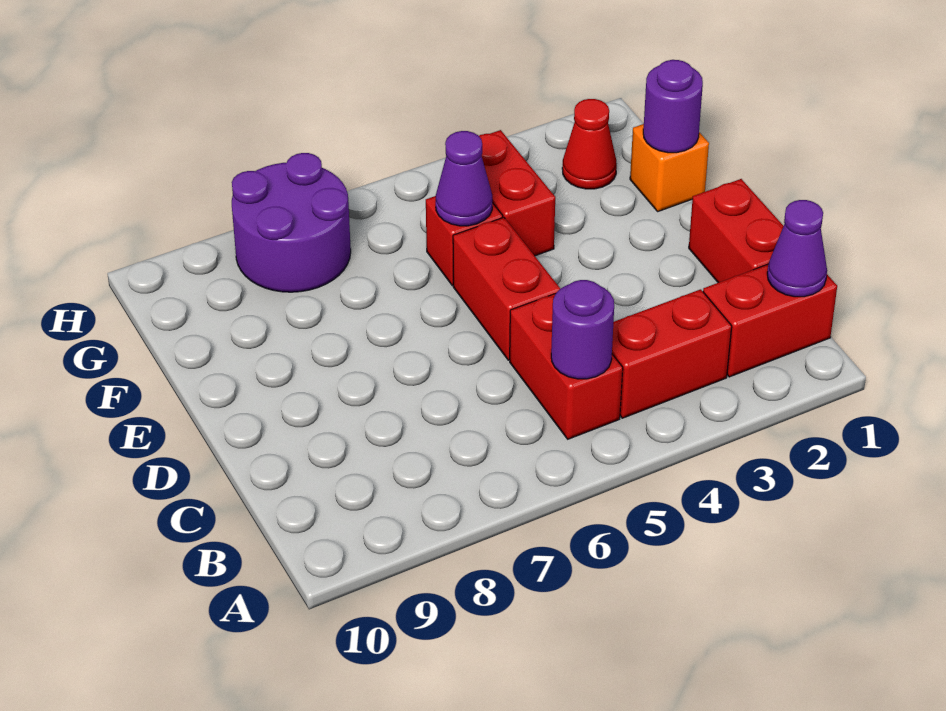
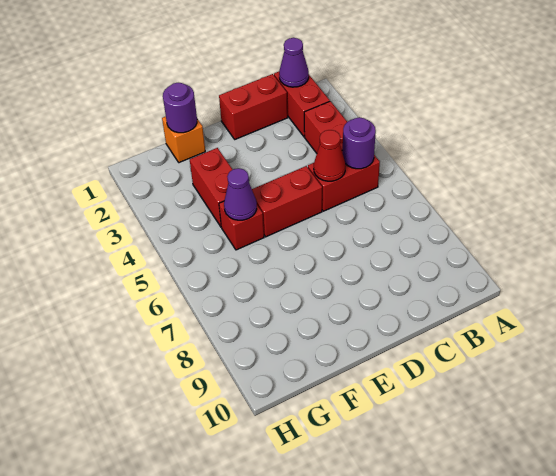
red brick F4:G4 level 1 -> red brick F3:F4 level 1
red cone G2 level 1 -> red cone C5 level 2
purple round brick G7:H8 level 1 -> none

